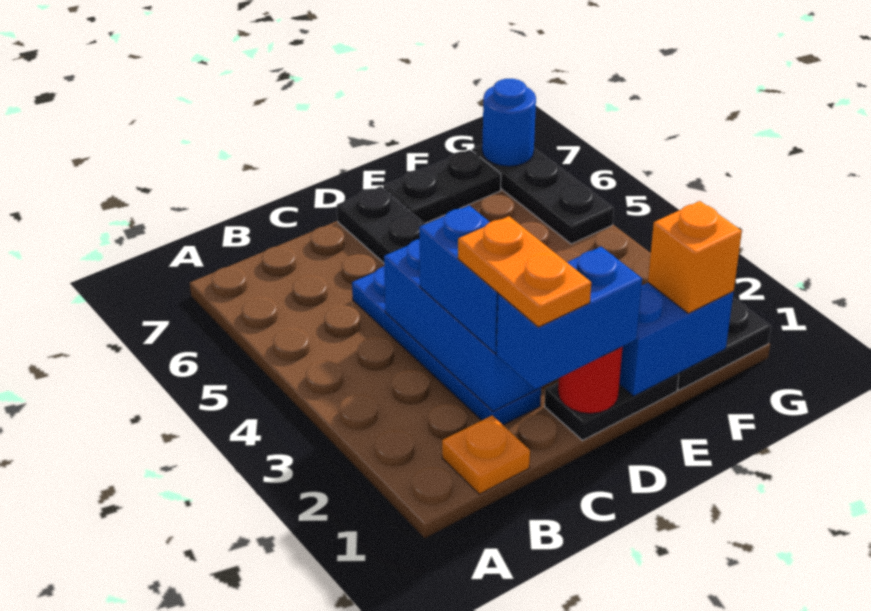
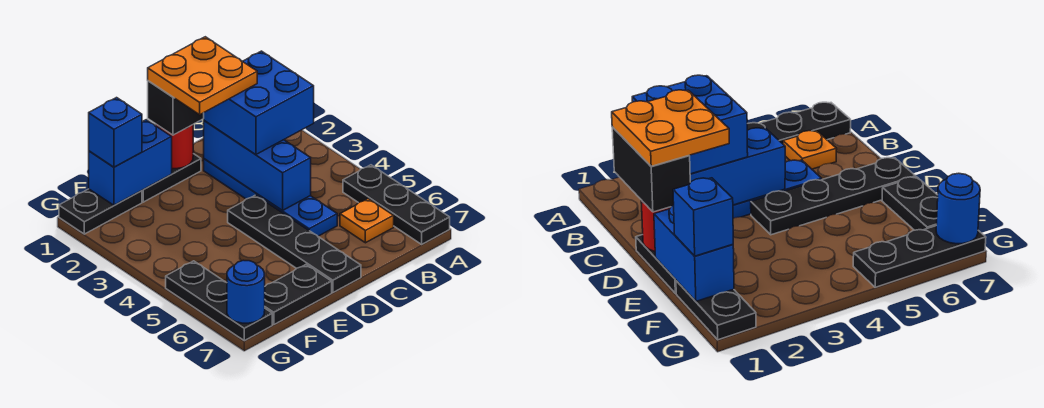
none -> black plate A5:A7 level 1
orange plate B1 level 1 -> orange plate B6 level 1
blue brick C1:D1 level 3 -> black brick C1:D1 level 3
orange plate C1:C2 level 4 -> orange plate C1:D2 level 4
blue brick C2:C3 level 3 -> blue brick B2:C3 level 3
orange brick F1 level 3 -> blue brick F1 level 3

